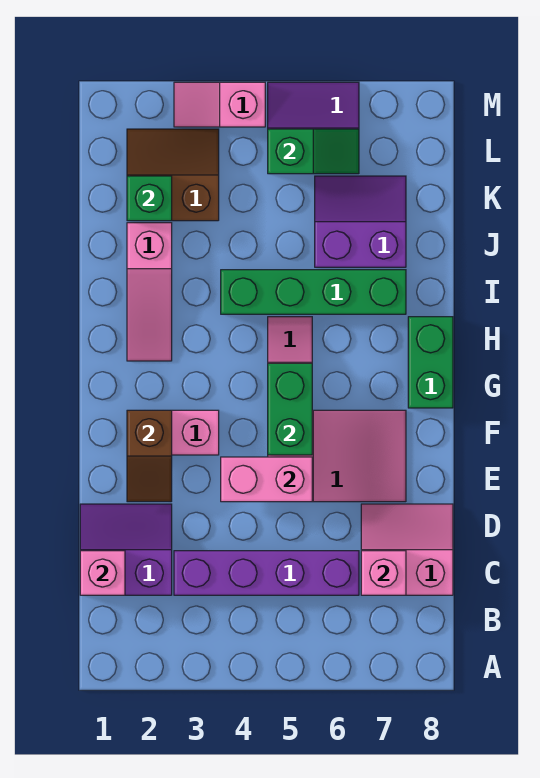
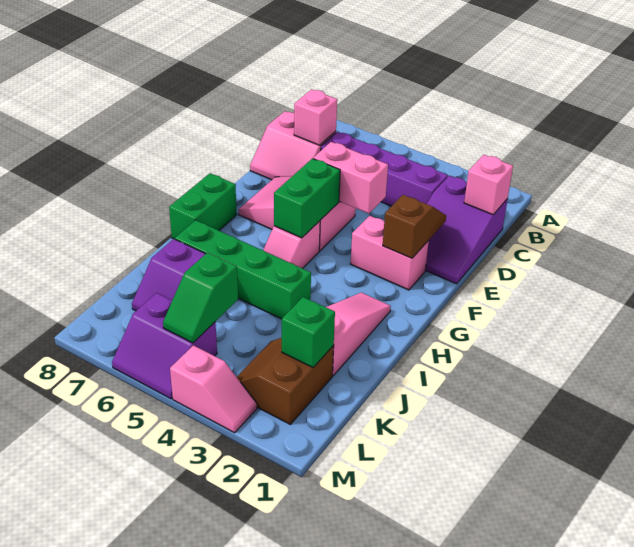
purple slope C1:D2 level 1 top C -> purple slope C1:E2 level 1 top C
brown slope K2:L3 level 1 top K -> brown slope K2:L3 level 1 top 2
green slope L5:L6 level 2 top 5 -> green slope K5:L5 level 2 top K

